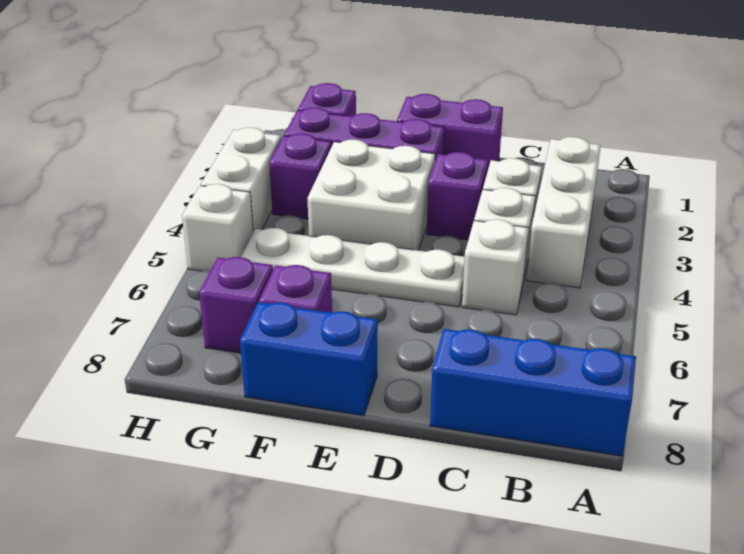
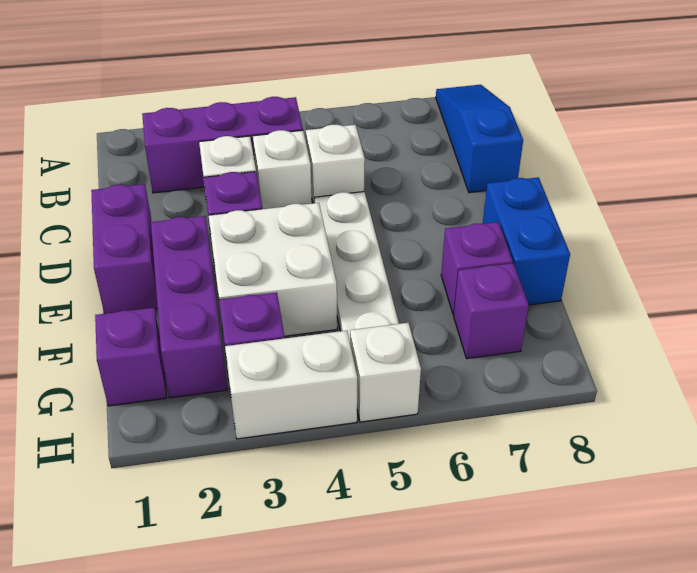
blue brick A8:C8 level 1 -> blue slope A8:C8 level 1 top C
white brick B2:B4 level 1 -> purple brick B2:B4 level 1

